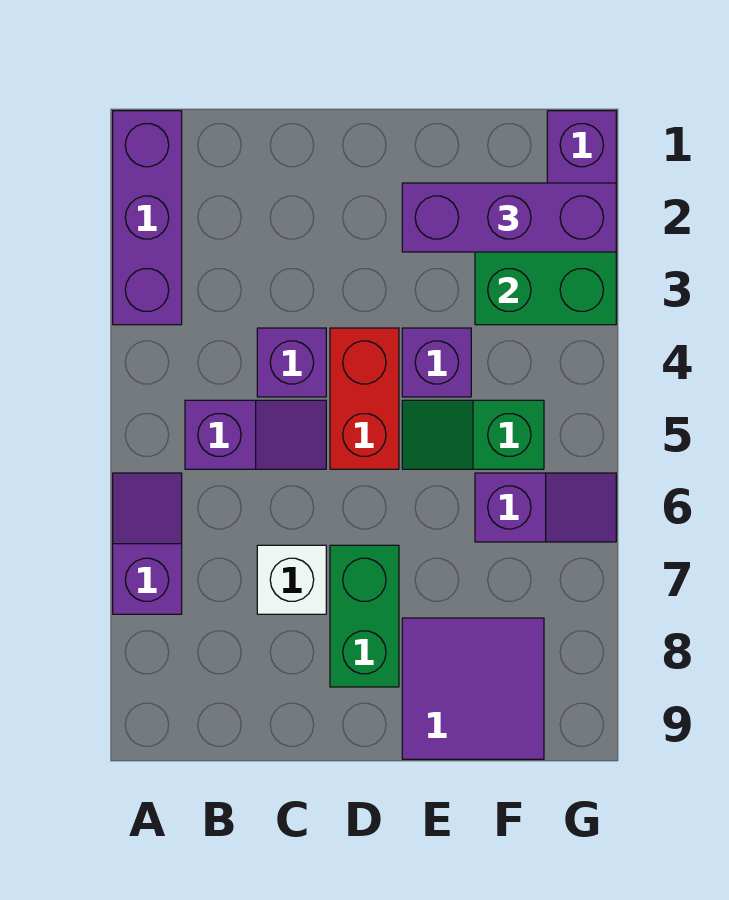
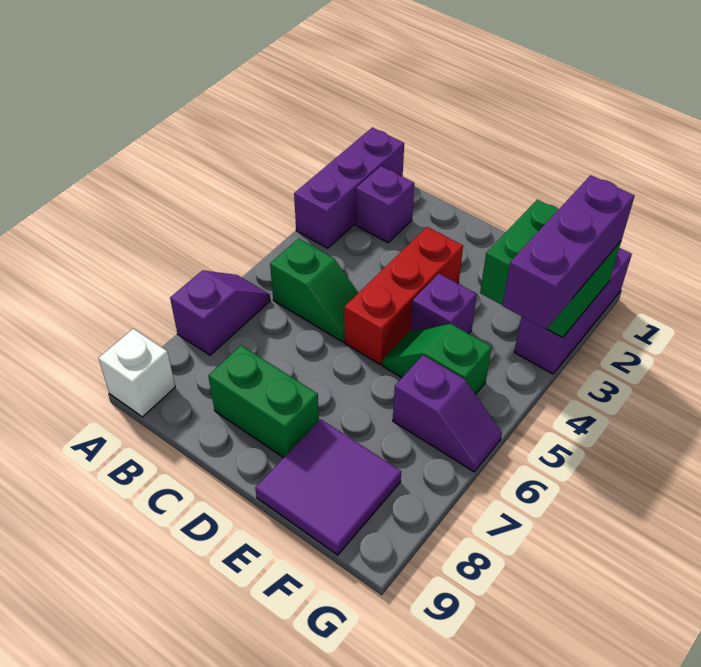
purple slope B5:C5 level 1 top B -> green slope B5:C5 level 1 top B
purple brick C4 level 1 -> purple brick B2 level 1
white brick C7 level 1 -> white brick A9 level 1
red brick D4:D5 level 1 -> red brick D3:D5 level 1
green brick D7:D8 level 1 -> green brick C8:D8 level 1
purple brick E2:G2 level 3 -> purple brick G2:G4 level 3

